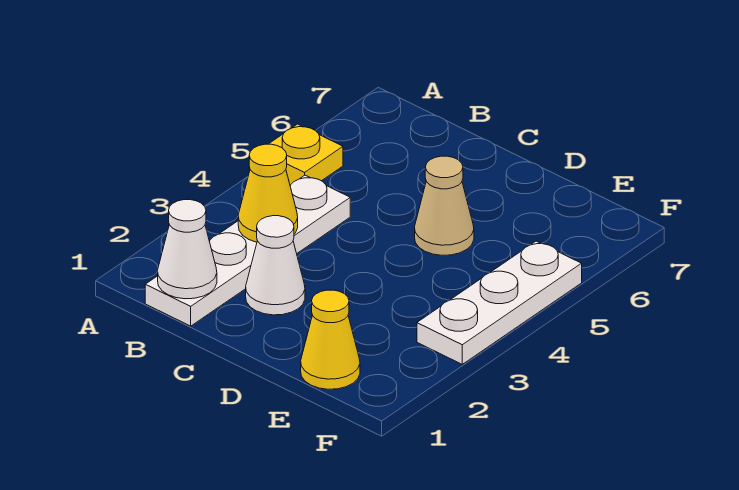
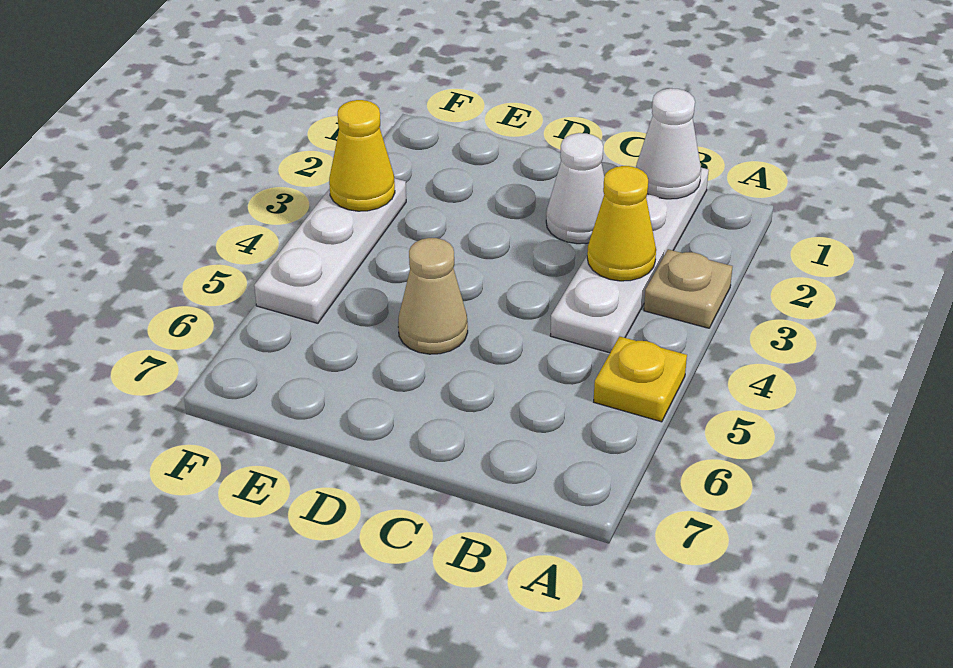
none -> tan plate A3 level 1
yellow cone E1 level 1 -> yellow cone F3 level 2

